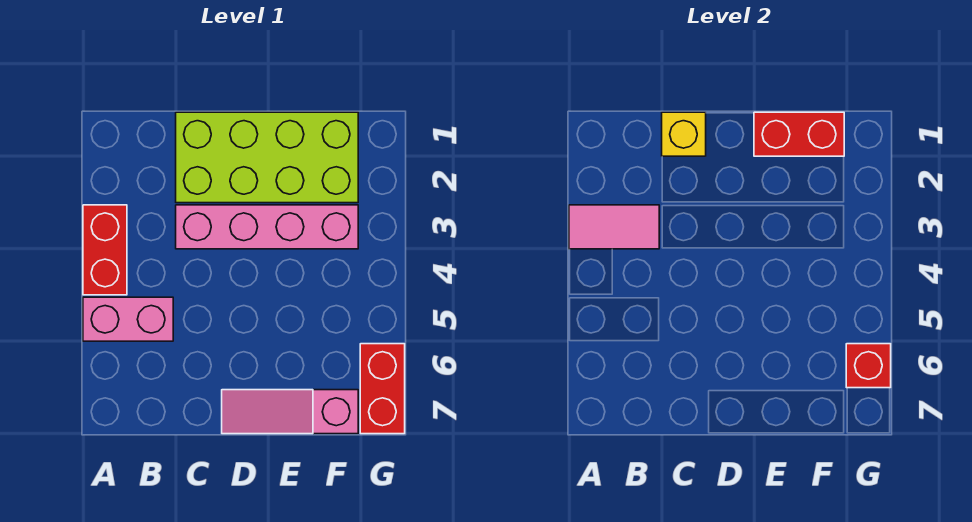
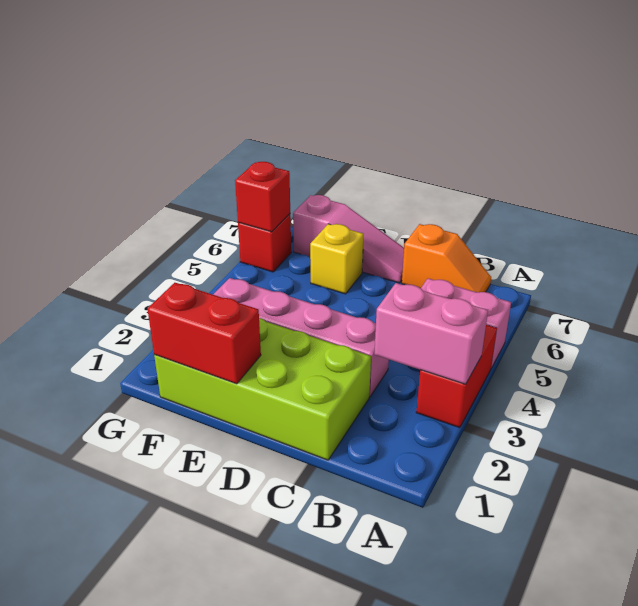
pink tile A3:B3 level 2 -> pink brick A3:B3 level 2
none -> orange slope B7:C7 level 1 top C
yellow brick C1 level 2 -> yellow brick E6 level 1
red brick G6:G7 level 1 -> red brick G6 level 1

